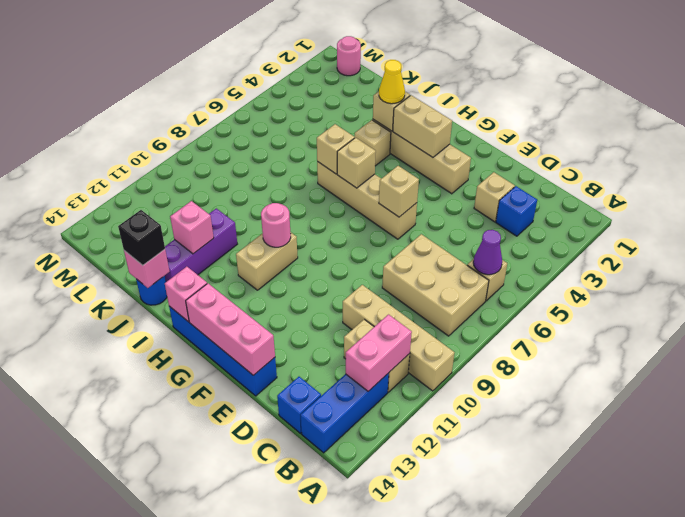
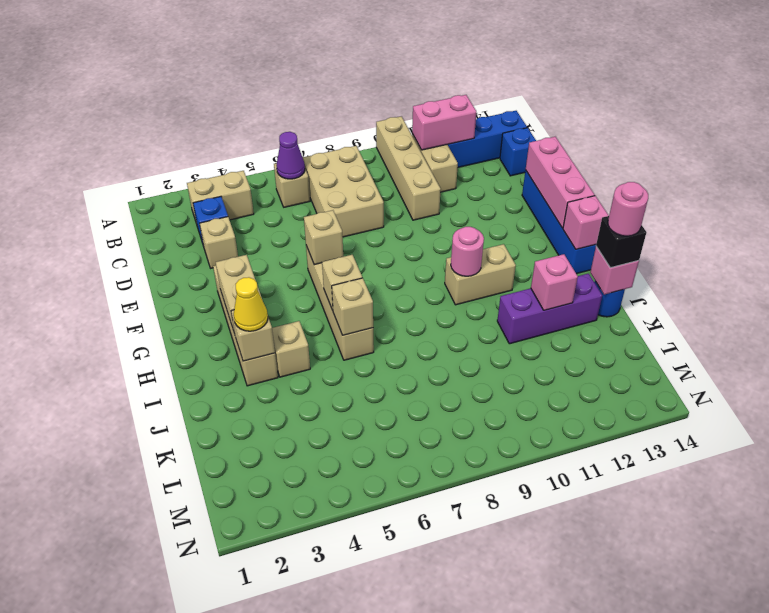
none -> tan brick B3:B4 level 1
pink round brick M1 level 1 -> pink round brick J14 level 4

